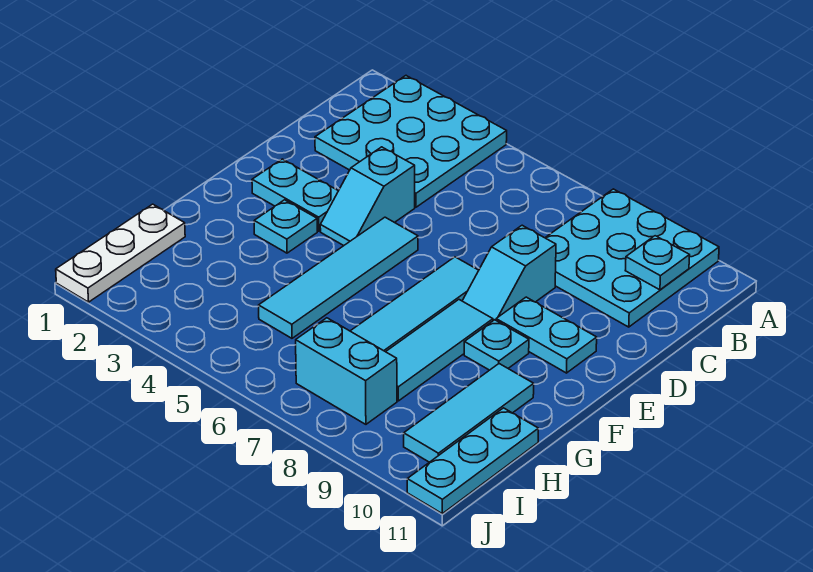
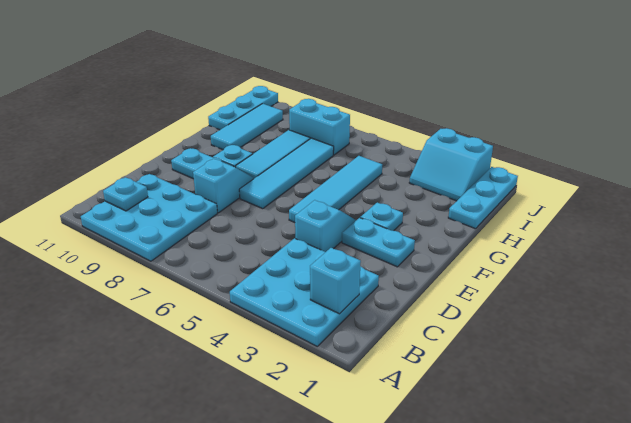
none -> cyan brick B2 level 2
white plate H1:J1 level 1 -> cyan plate H1:J1 level 1
none -> cyan slope I2:J3 level 1 top J

